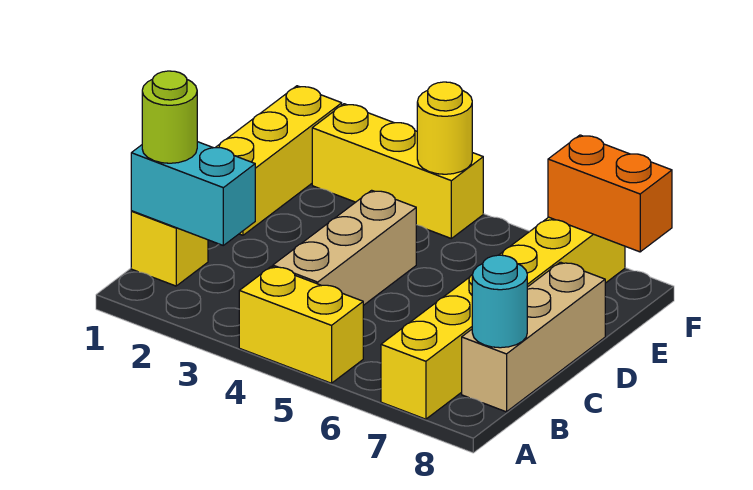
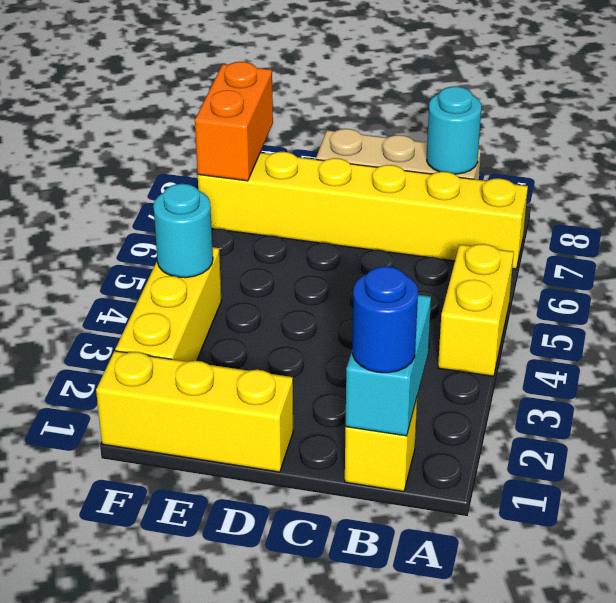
lime round brick B1 level 3 -> blue round brick B1 level 3
tan brick B4:D4 level 1 -> none
yellow round brick F4 level 2 -> cyan round brick F4 level 2

